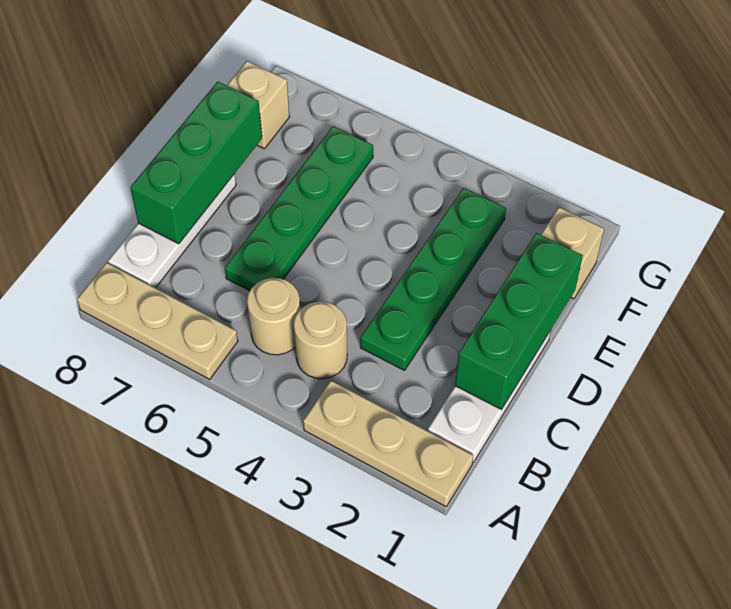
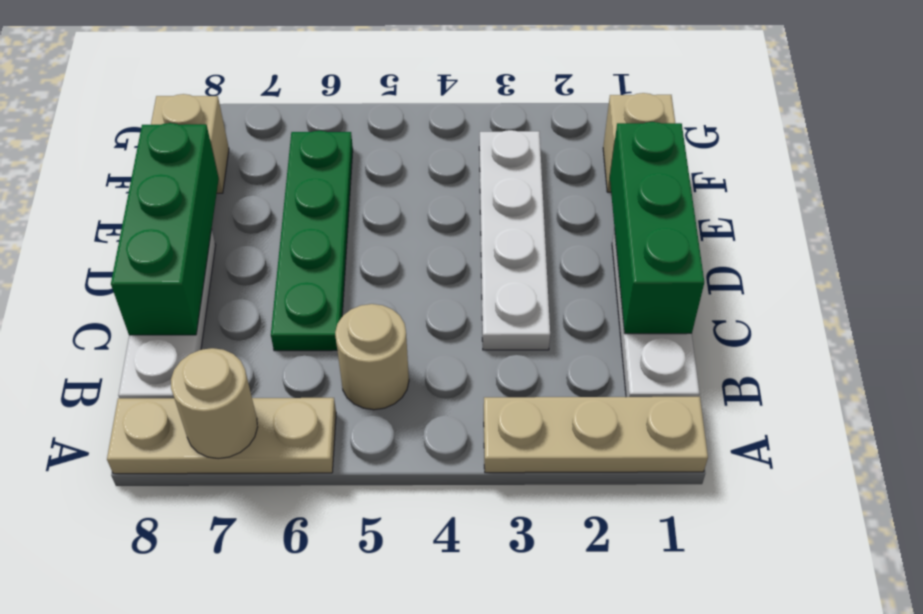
tan round brick B4 level 1 -> tan round brick A7 level 2
green plate C3:F3 level 1 -> white plate C3:F3 level 1

